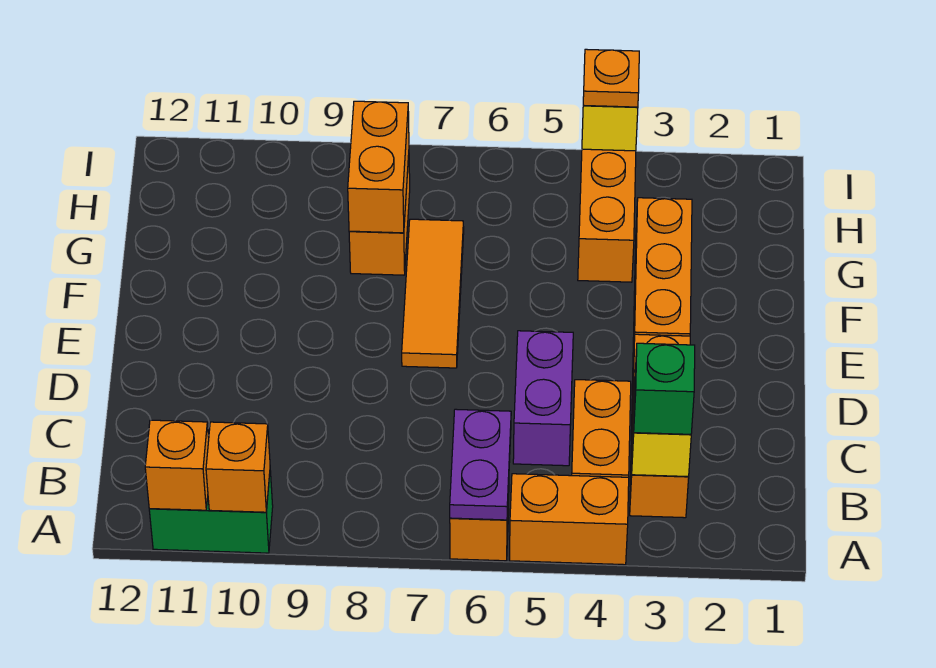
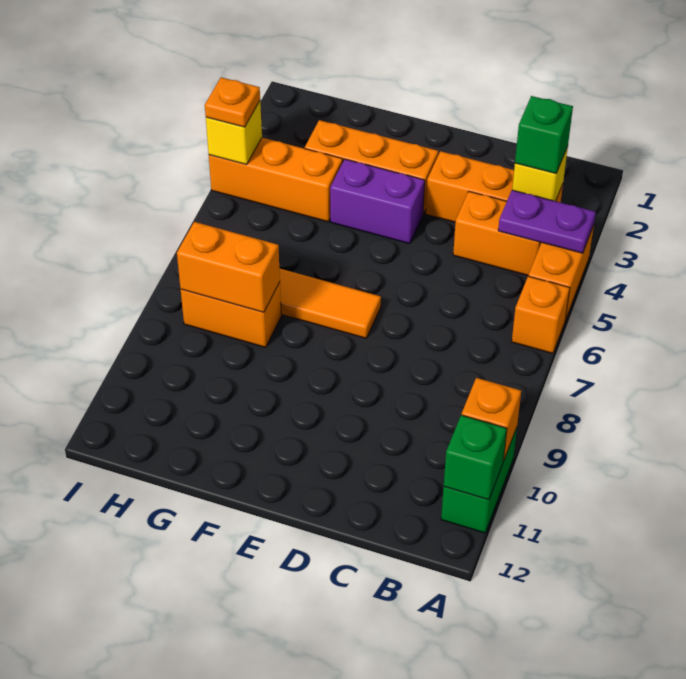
purple plate A6:B6 level 2 -> purple plate A4:B4 level 2
orange brick A11 level 2 -> green brick A11 level 2
purple brick C5:D5 level 1 -> purple brick E4:F4 level 1

